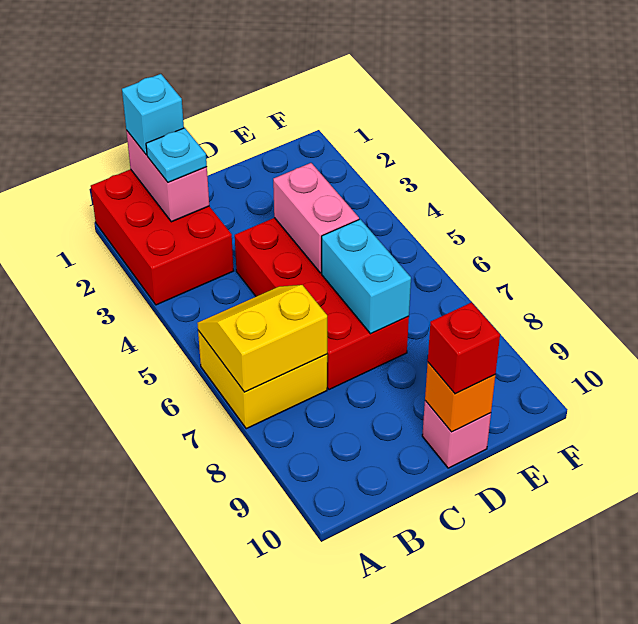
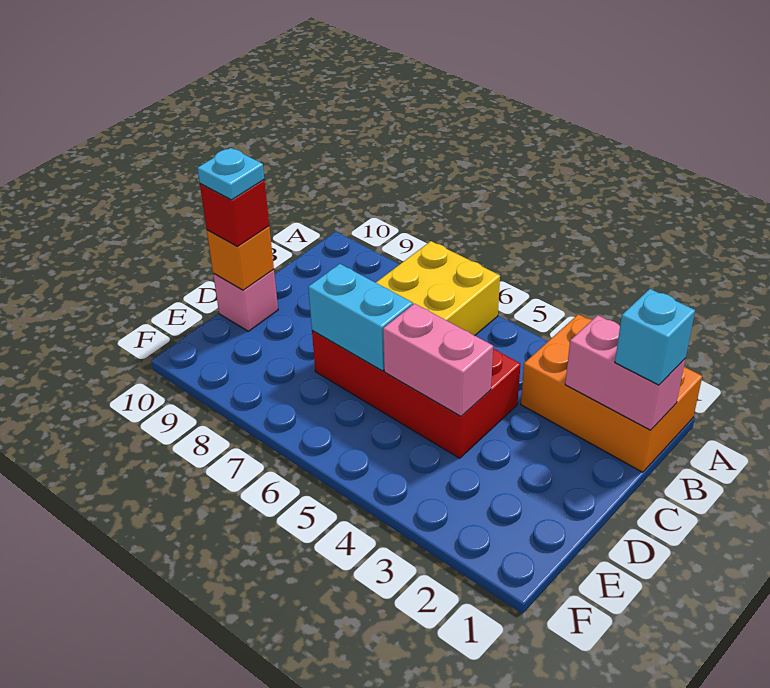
red brick A1:B3 level 1 -> orange brick A1:B3 level 1
yellow slope A6:B7 level 2 top 7 -> none
cyan plate B2 level 3 -> cyan plate D10 level 4

